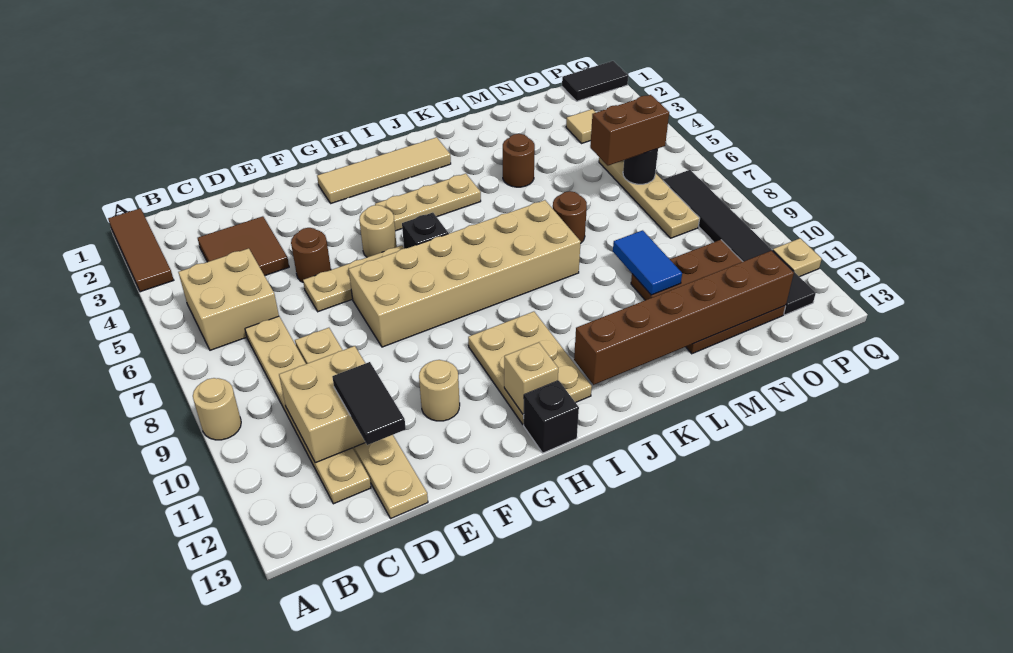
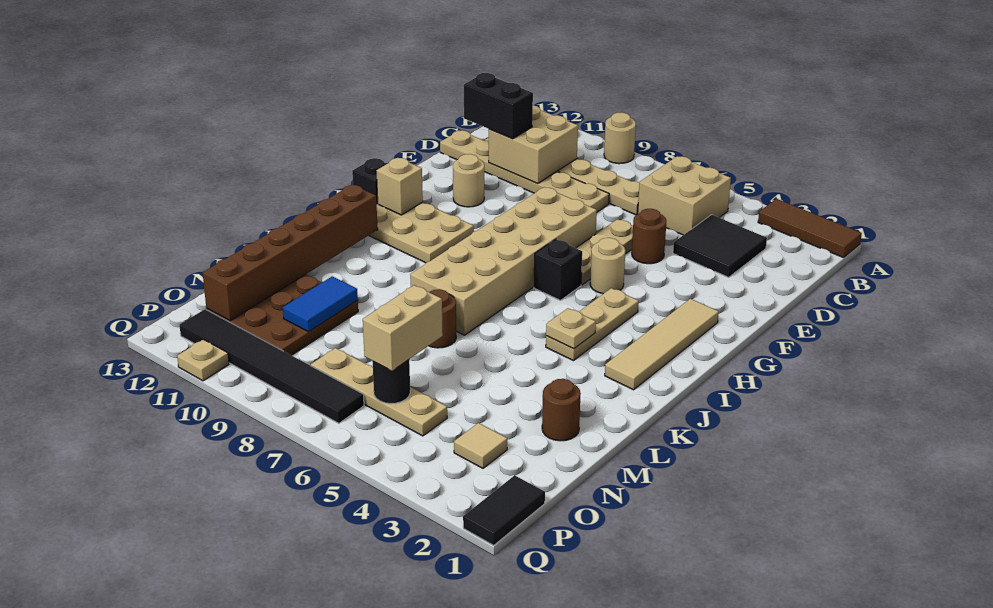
brown tile C3:D4 level 1 -> black tile C3:D4 level 1
black tile D11:D12 level 3 -> black brick D11:D12 level 3
none -> tan plate J4 level 2
brown round brick L4 level 1 -> brown round brick M2 level 1
blue tile M9:M10 level 2 -> blue tile M10:N10 level 2
brown brick N6:O6 level 3 -> tan brick N6:O6 level 3

